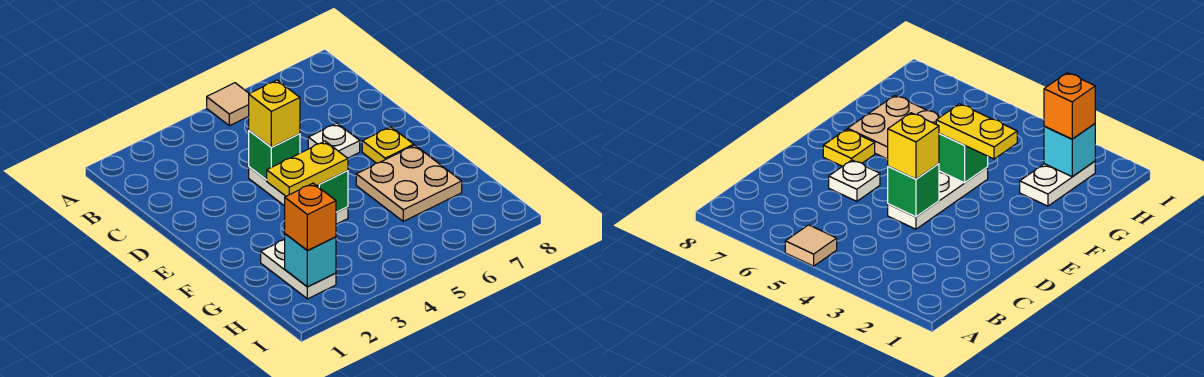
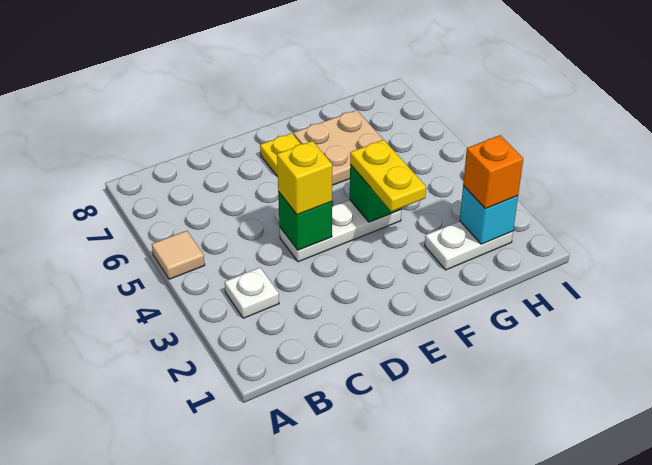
white plate D6 level 1 -> white plate B3 level 1

